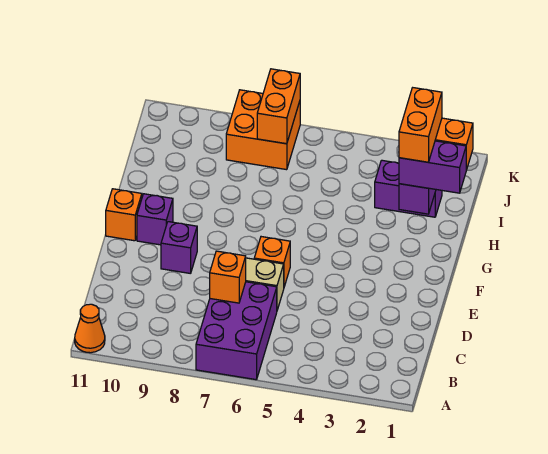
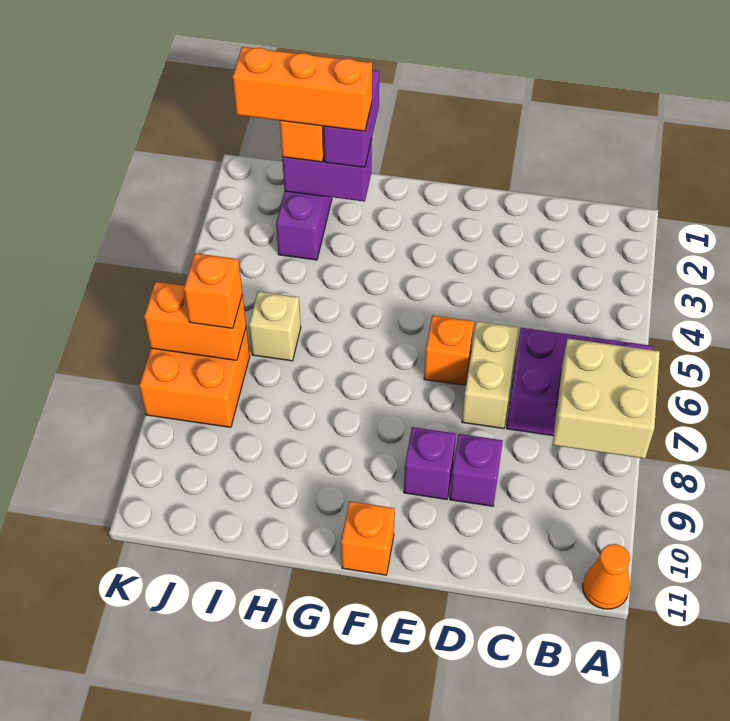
none -> tan brick A7:B8 level 2
orange brick C7 level 2 -> orange brick J7 level 3
purple brick F10 level 1 -> purple brick D9 level 1
orange brick H2:I2 level 4 -> orange brick H2:J2 level 4
none -> tan brick I6 level 1

